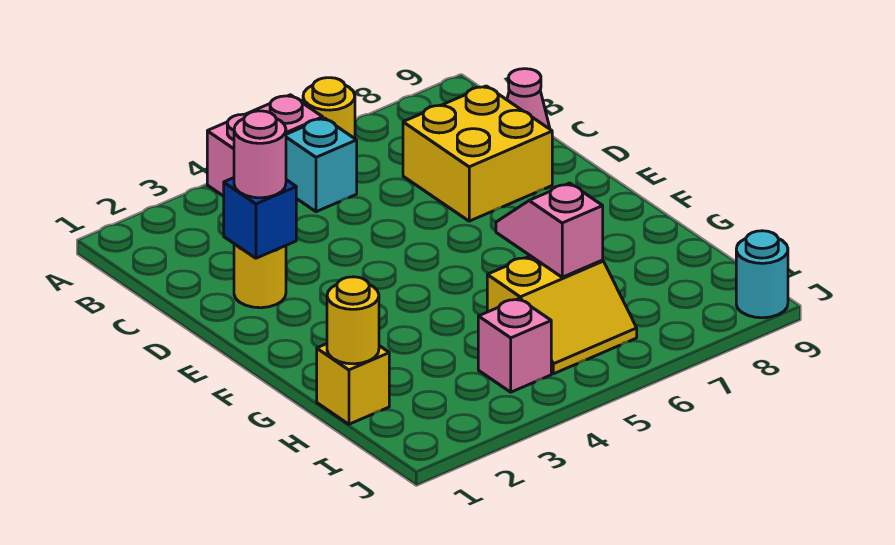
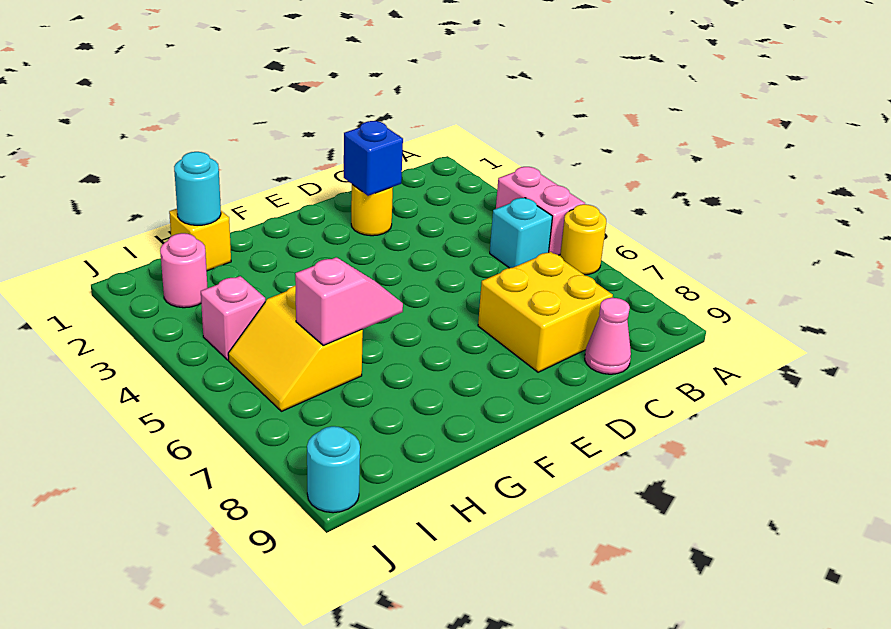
pink round brick D2 level 3 -> pink round brick I2 level 1
yellow round brick H1 level 2 -> cyan round brick H1 level 2

